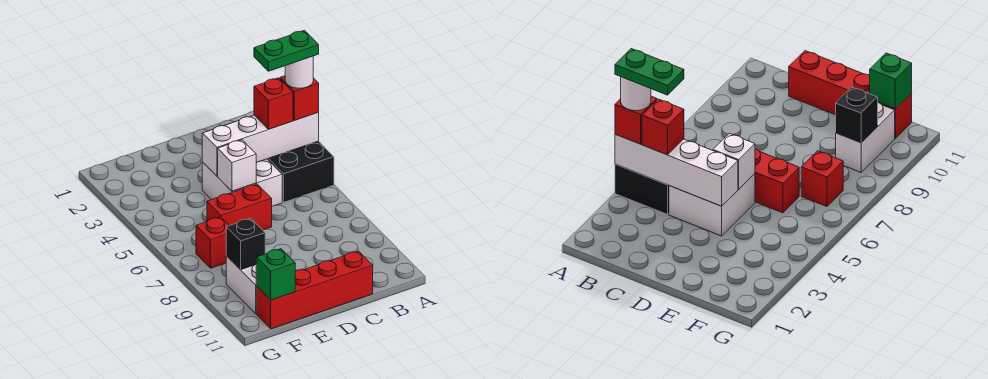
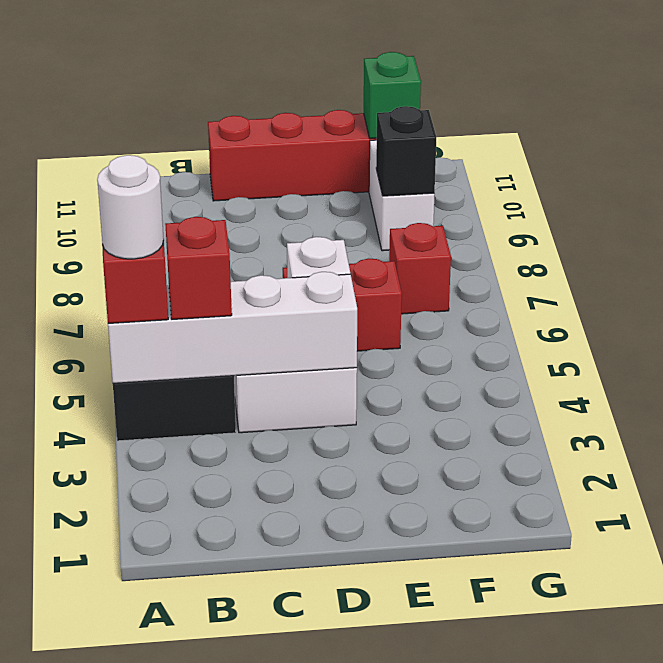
green plate A4:B4 level 5 -> none

